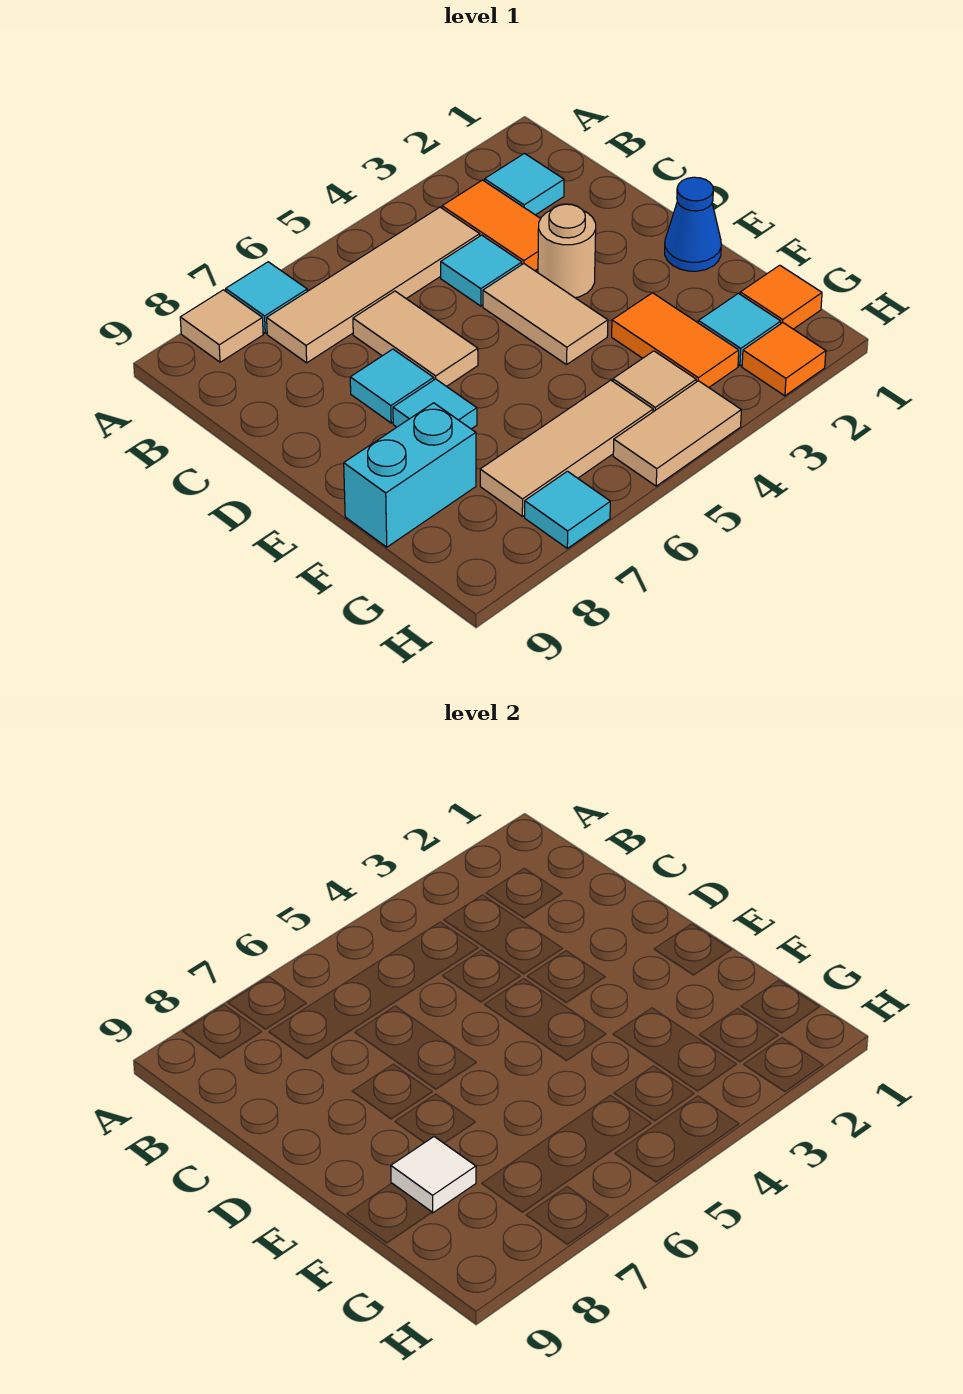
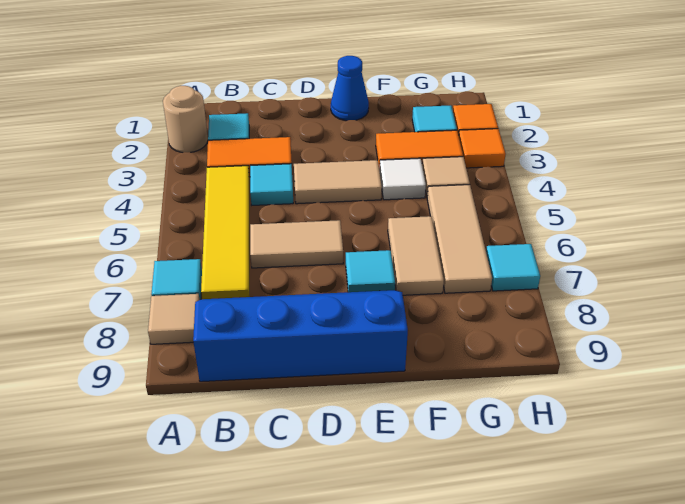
tan tile B4:B7 level 1 -> yellow tile B4:B7 level 1
none -> blue slope B8:E9 level 1 top 9
tan round brick D3 level 1 -> tan round brick A2 level 1
cyan tile D7 level 1 -> none
cyan brick F8:F9 level 1 -> none
white tile F8 level 2 -> white tile F4 level 1
orange tile G1 level 1 -> orange tile H3 level 1
tan tile H4:H5 level 1 -> tan tile F6:F7 level 1

